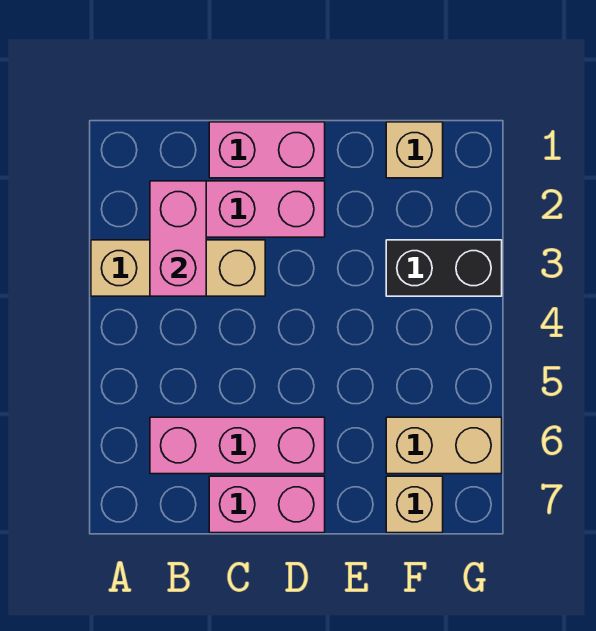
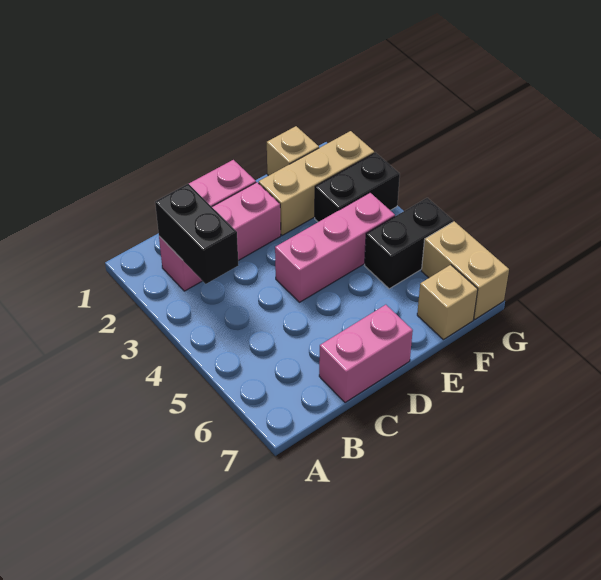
tan brick A3:C3 level 1 -> tan brick E2:G2 level 1
pink brick B2:B3 level 2 -> black brick B2:B3 level 2
pink brick B6:D6 level 1 -> pink brick D4:F4 level 1
none -> black brick F5:G5 level 1
tan brick F6:G6 level 1 -> tan brick G6:G7 level 1

